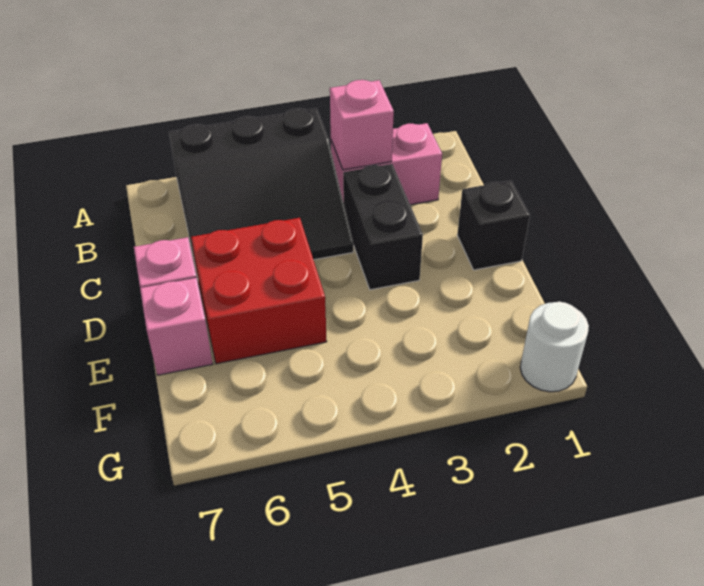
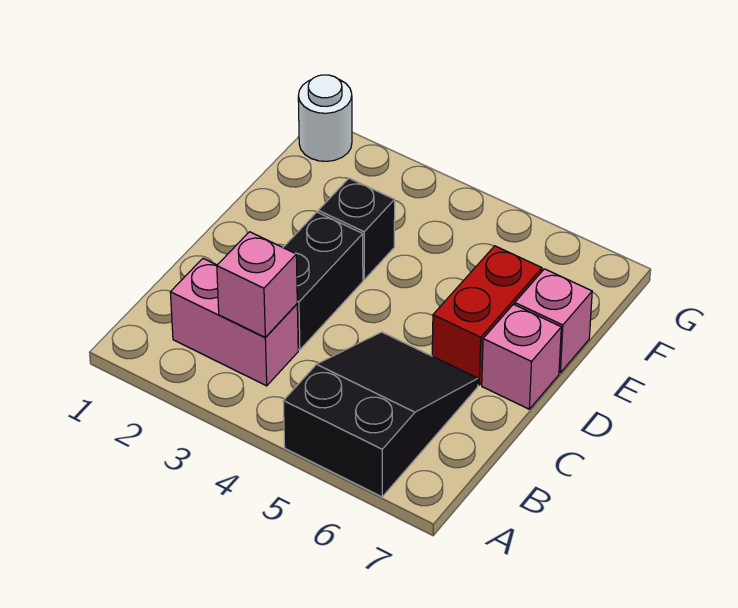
black slope A4:C6 level 1 top A -> black slope A5:C6 level 1 top A
black brick D1 level 1 -> black brick E3 level 1
red brick D5:E6 level 1 -> red brick D6:E6 level 1

